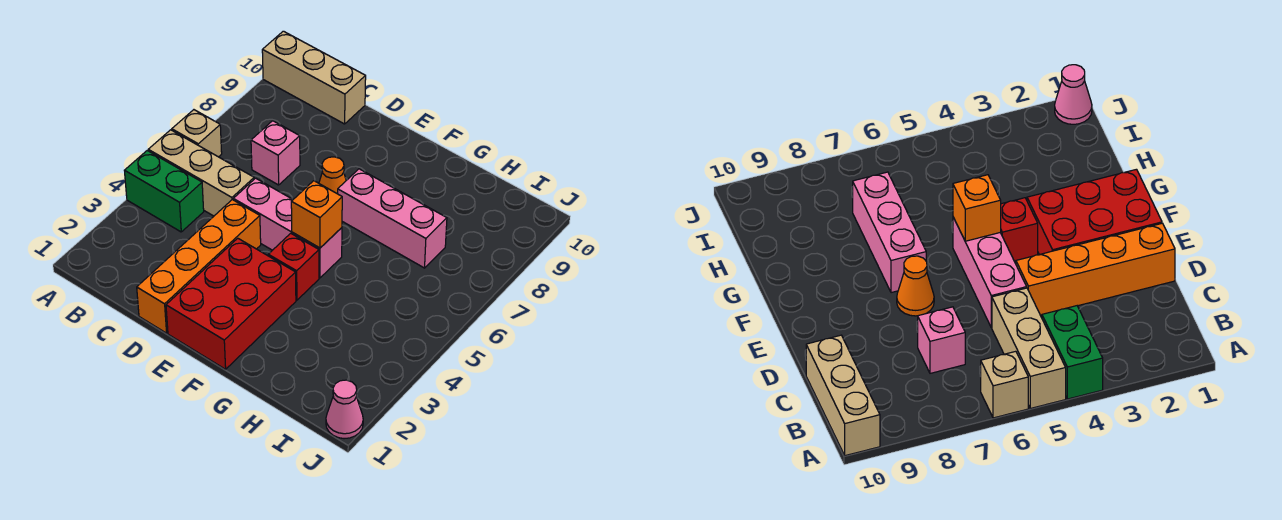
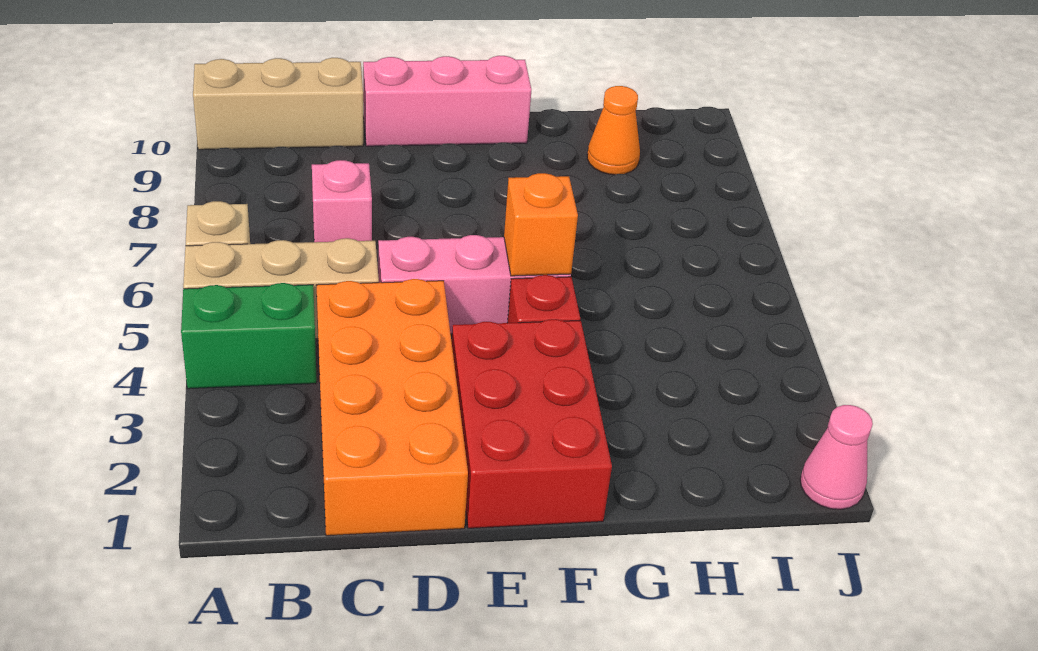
orange brick D1:D4 level 1 -> orange brick C1:D4 level 1
orange cone E7 level 1 -> orange cone H9 level 1
pink brick F7:H7 level 1 -> pink brick D10:F10 level 1

